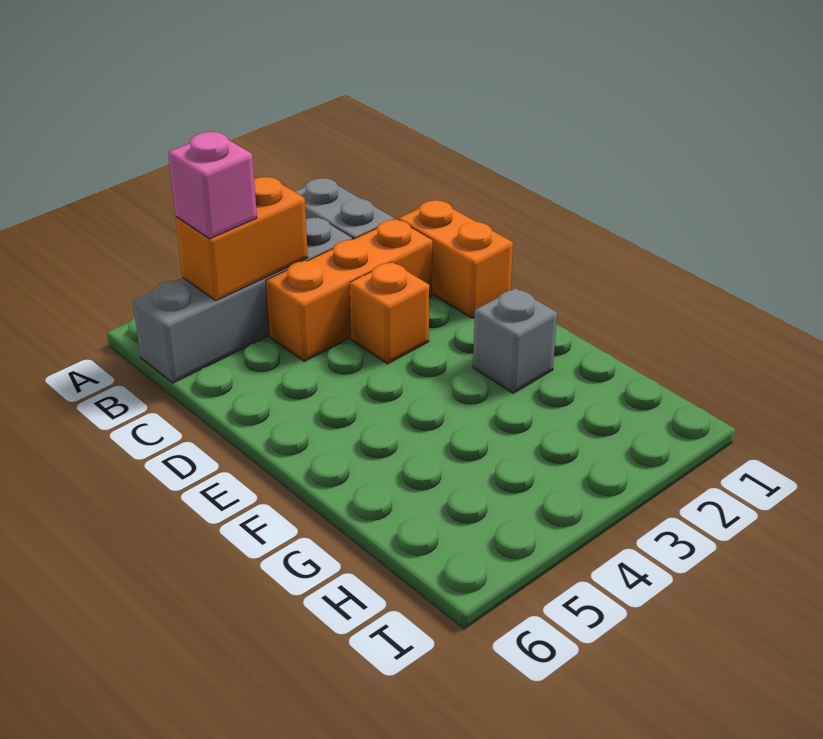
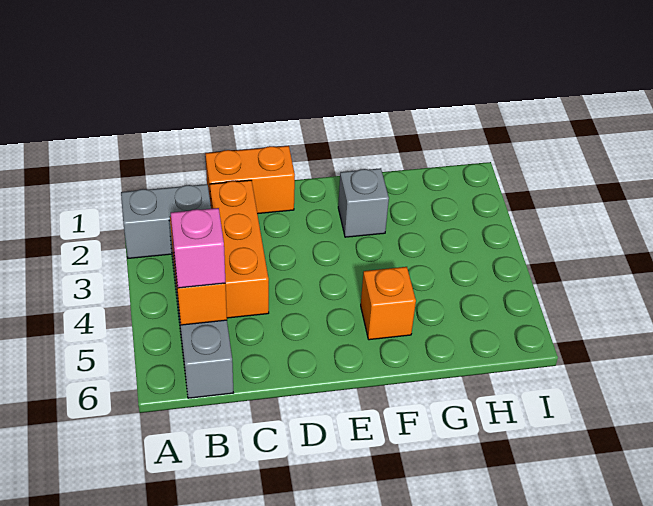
orange brick D3 level 1 -> orange brick F5 level 1

